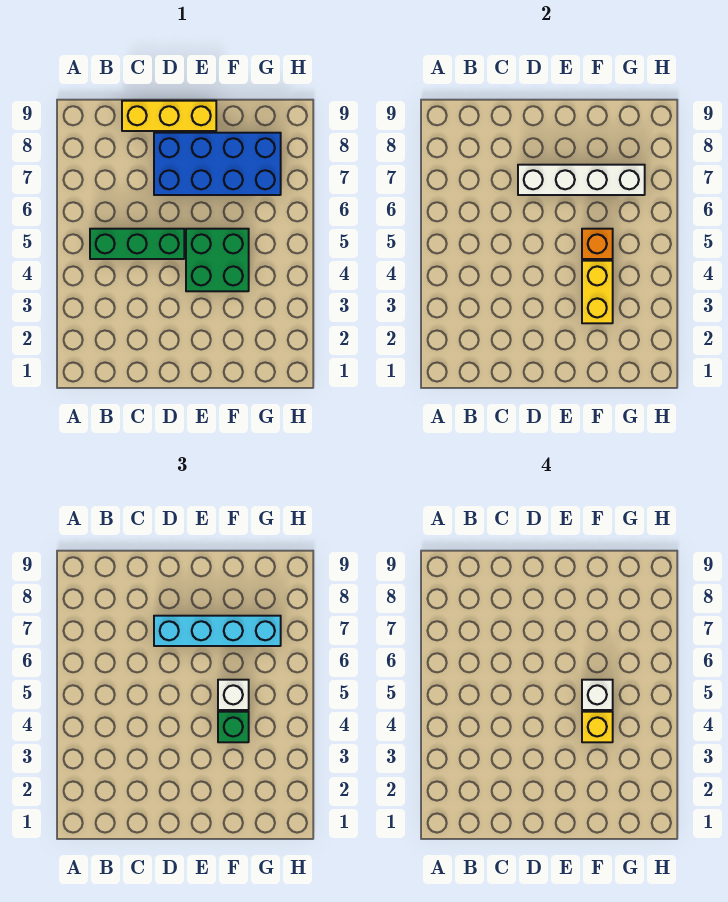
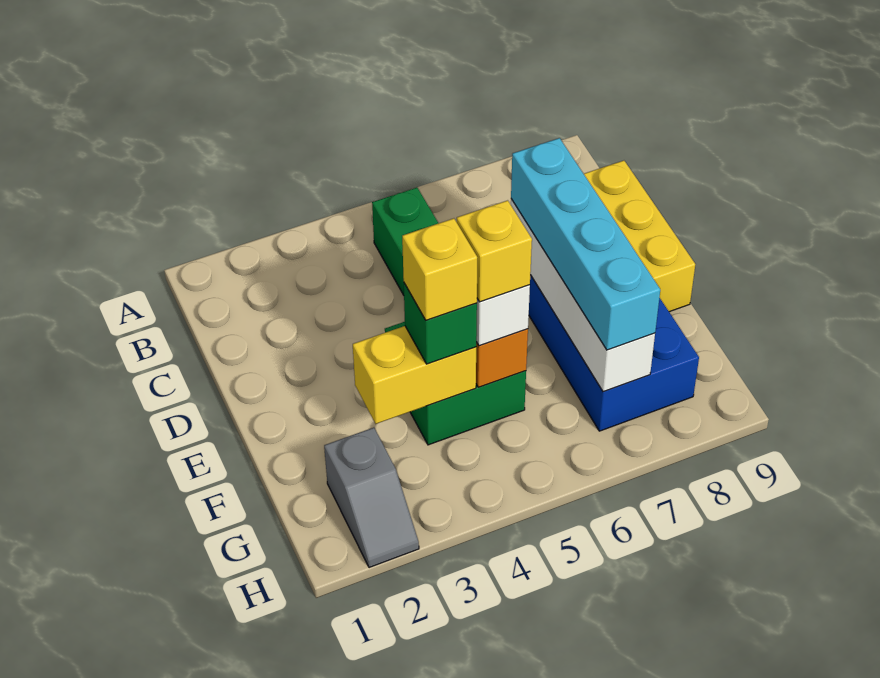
white brick F5 level 4 -> yellow brick F5 level 4
none -> grey slope G2:H2 level 1 top G

